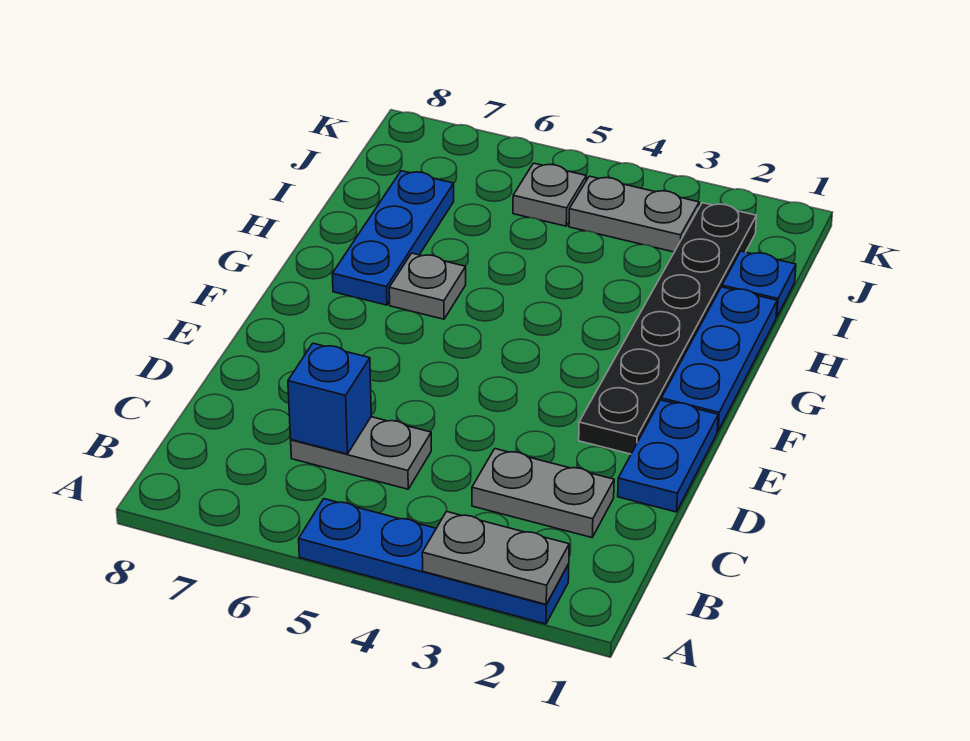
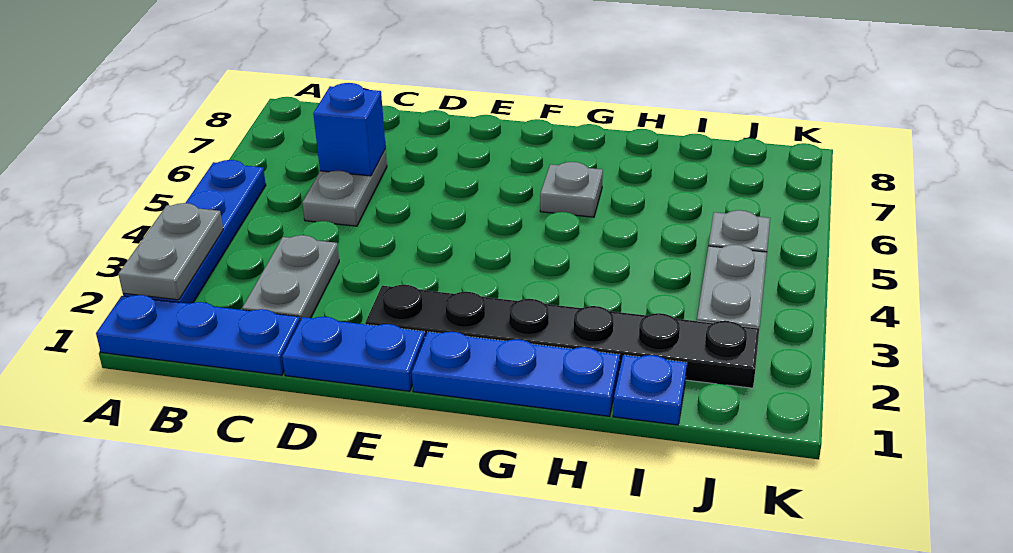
blue plate G7:I7 level 1 -> blue plate A1:C1 level 1

